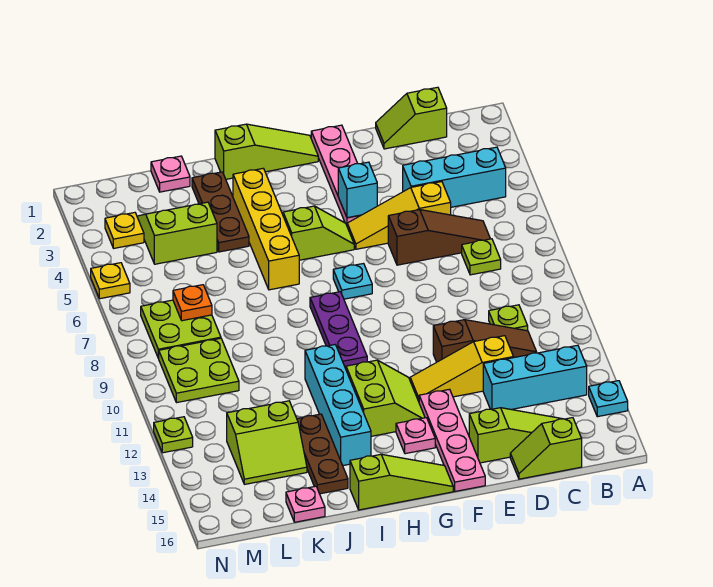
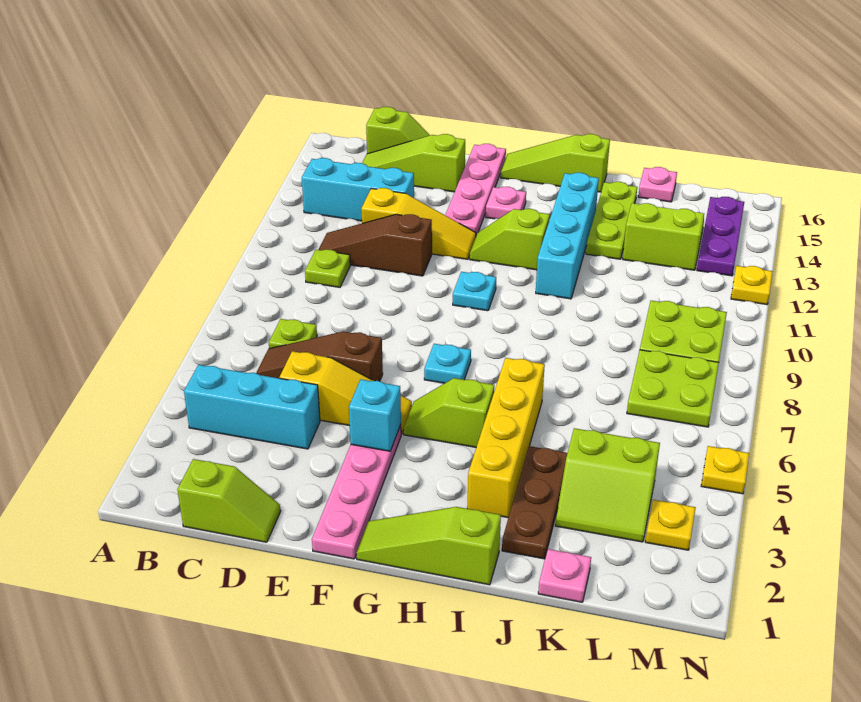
cyan plate A14 level 1 -> cyan plate G10 level 1
lime slope G12:H13 level 1 top H -> lime slope G12:H12 level 1 top H
purple plate H8:H10 level 1 -> purple plate M13:M15 level 1
brown plate J13:J15 level 1 -> lime plate J13:J15 level 1
orange plate L7 level 2 -> none
lime plate N12 level 1 -> yellow plate N12 level 1

